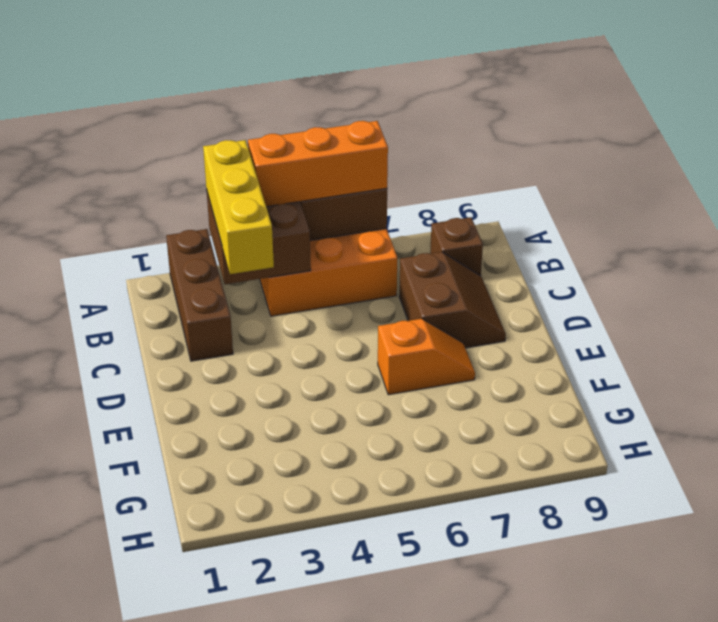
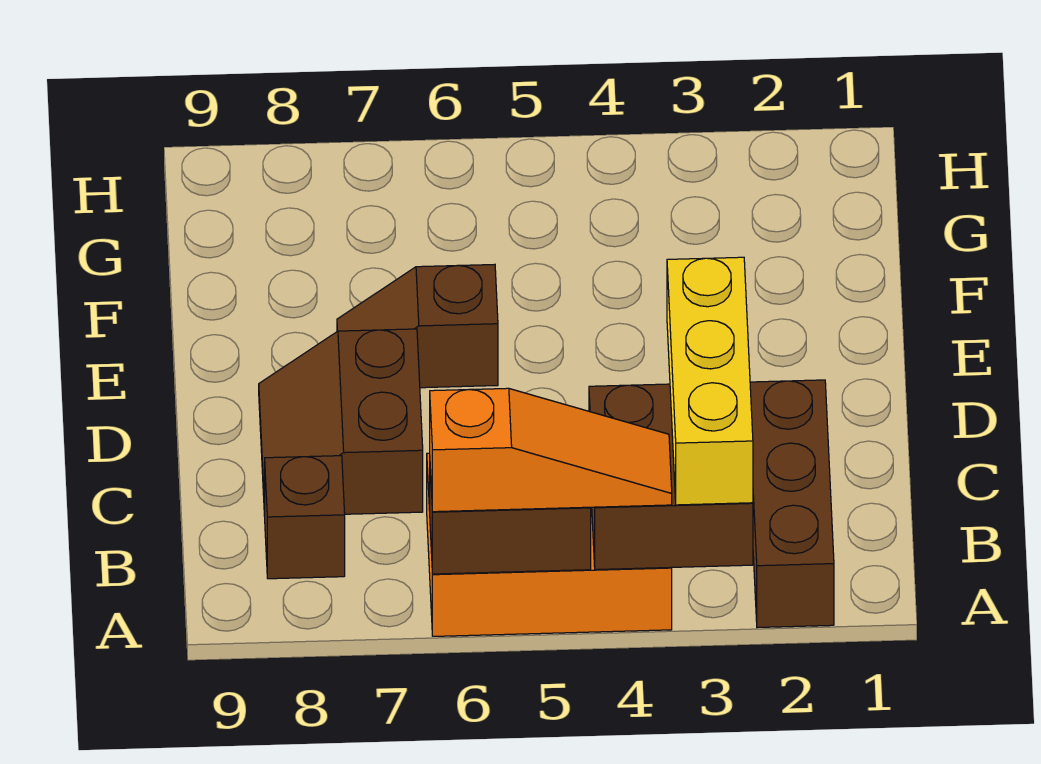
orange brick A4:A6 level 3 -> orange slope A4:A6 level 3 top 6
orange slope E6:E7 level 1 top 6 -> brown slope E6:E7 level 1 top 6

